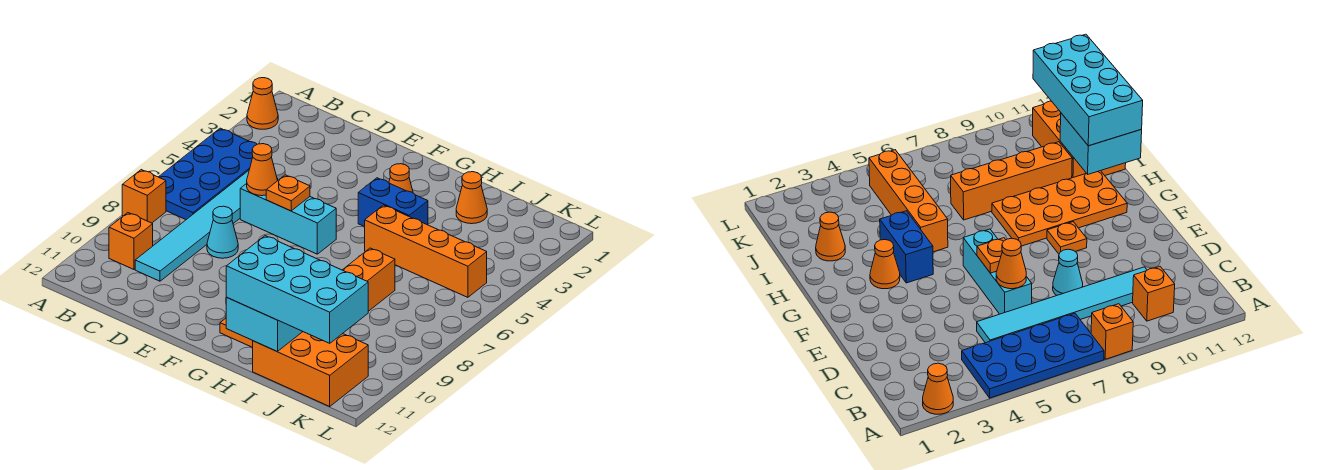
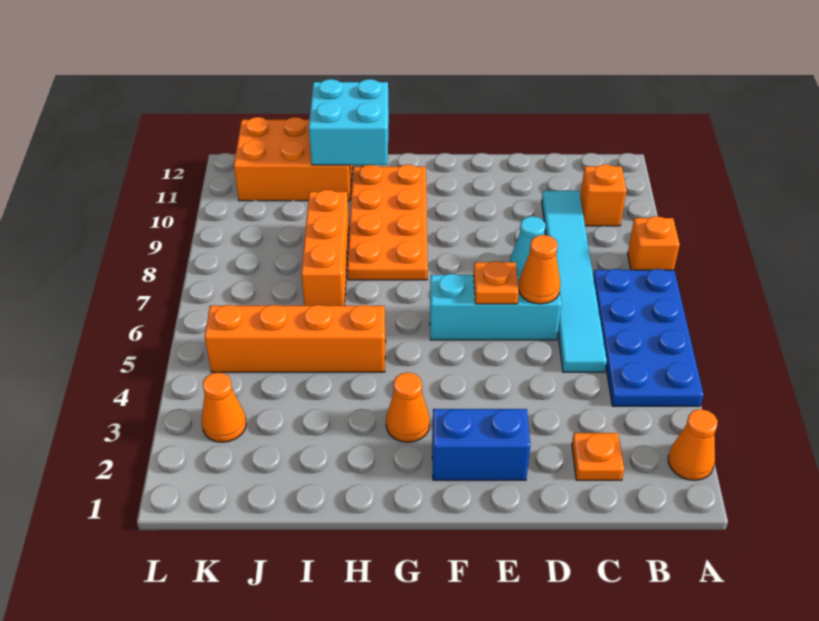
orange plate F9 level 1 -> orange plate C2 level 1
blue brick G4:H4 level 1 -> blue brick E2:F2 level 1
cyan brick H11:K12 level 3 -> none
orange cone I2 level 1 -> orange cone K3 level 1
orange brick I7:I10 level 1 -> orange brick I7:I9 level 1

